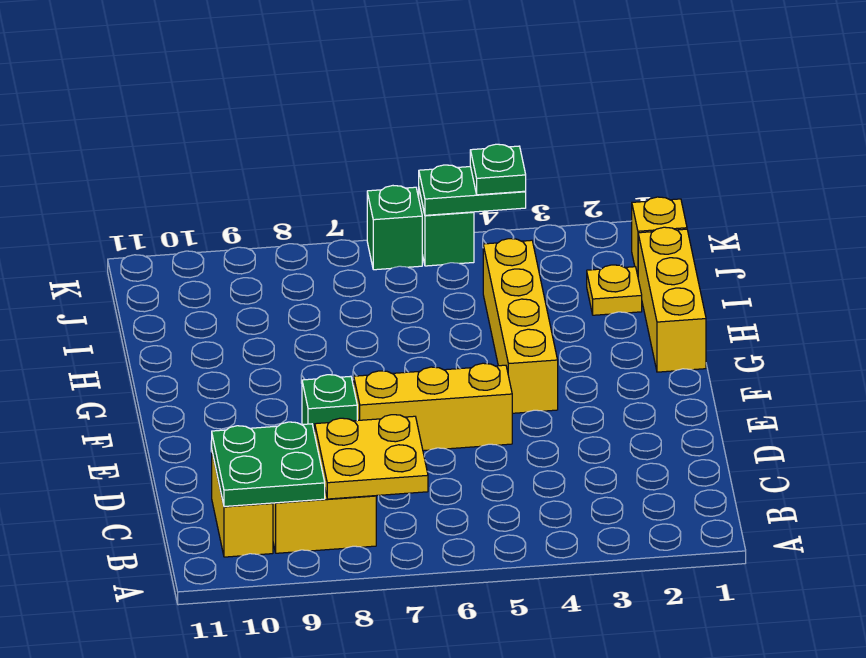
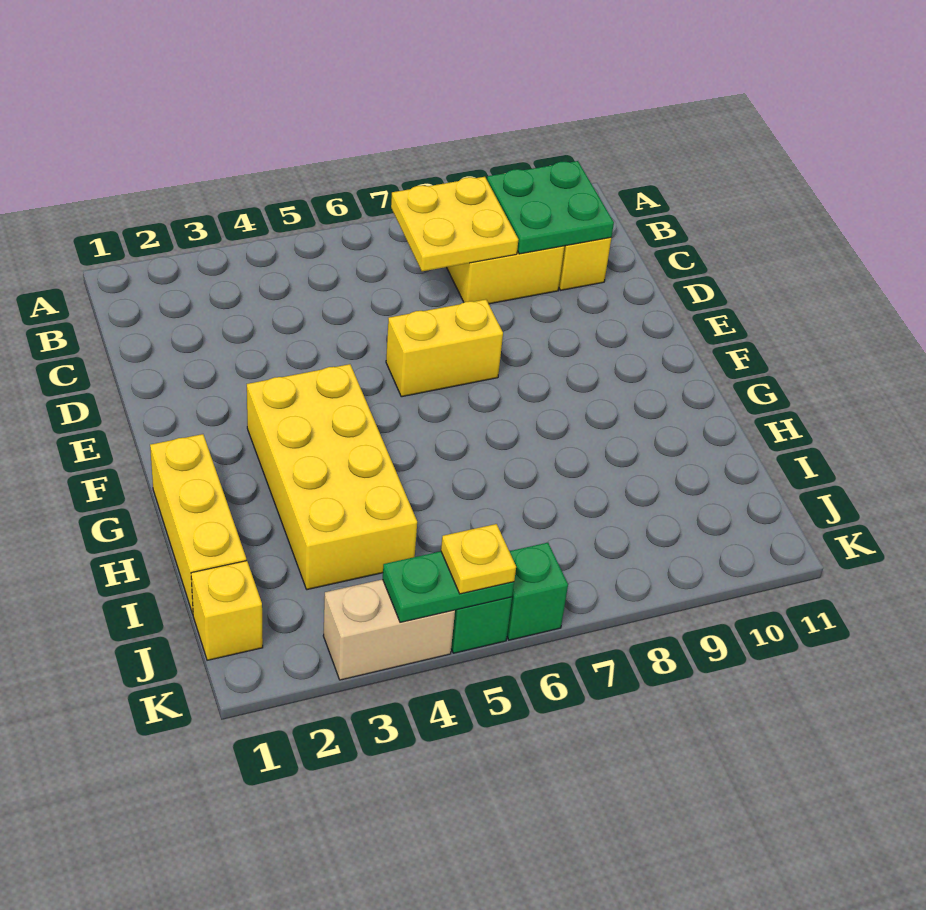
yellow brick E5:E7 level 1 -> yellow brick E6:E7 level 1
green brick E8 level 1 -> none
yellow brick F4:I4 level 1 -> yellow brick F3:I4 level 1
yellow plate I2 level 1 -> yellow plate K5 level 3
none -> tan brick K3:K4 level 1
green plate K4 level 3 -> none

